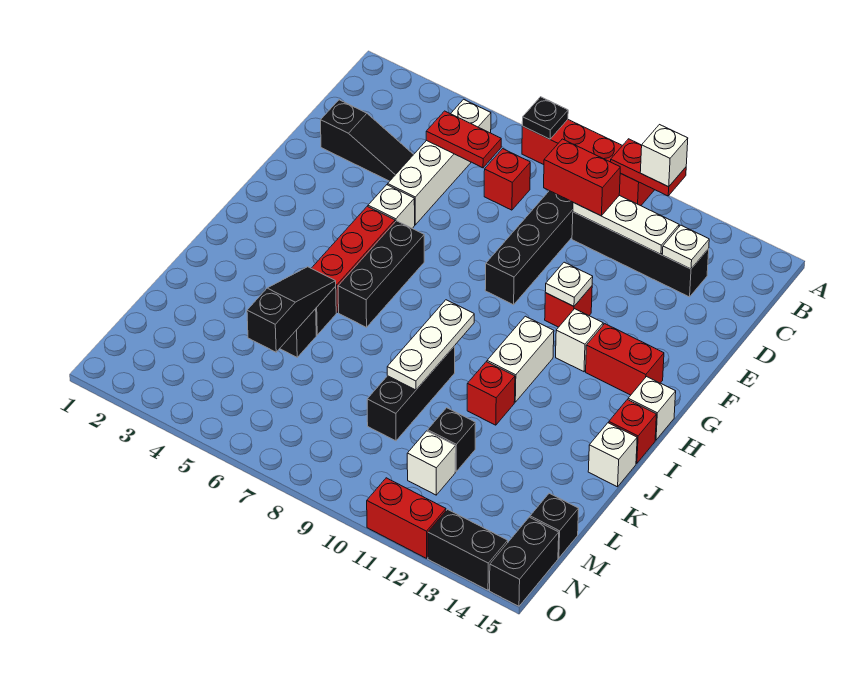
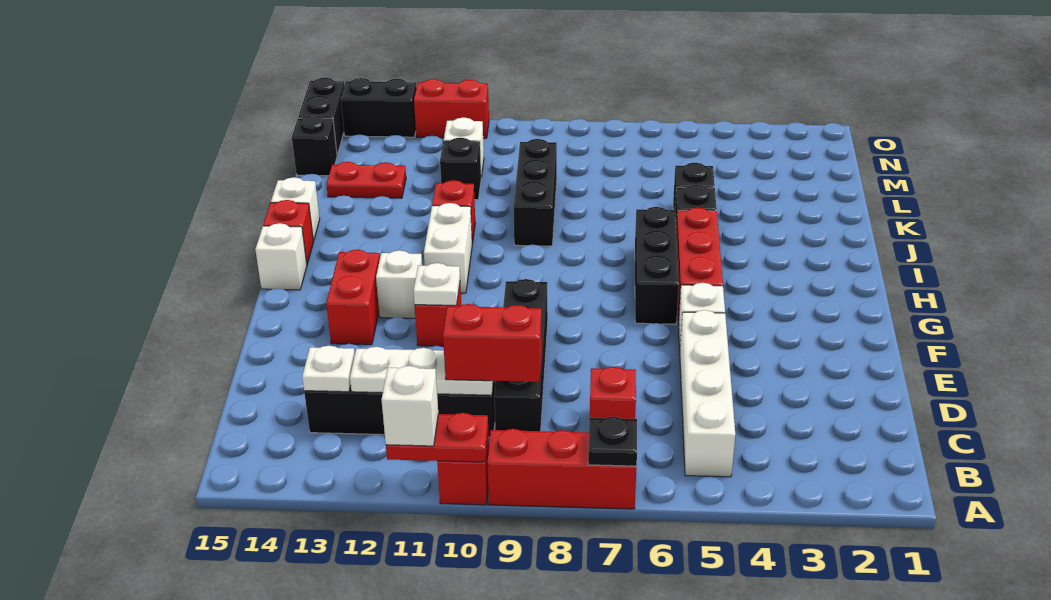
red plate C5:C6 level 2 -> red plate L13:L14 level 1
black slope D2:D4 level 1 top 2 -> none
red brick G13:G14 level 1 -> red brick F13:G13 level 1
white plate I9:K9 level 2 -> none
black slope J5:L5 level 2 top L -> none

